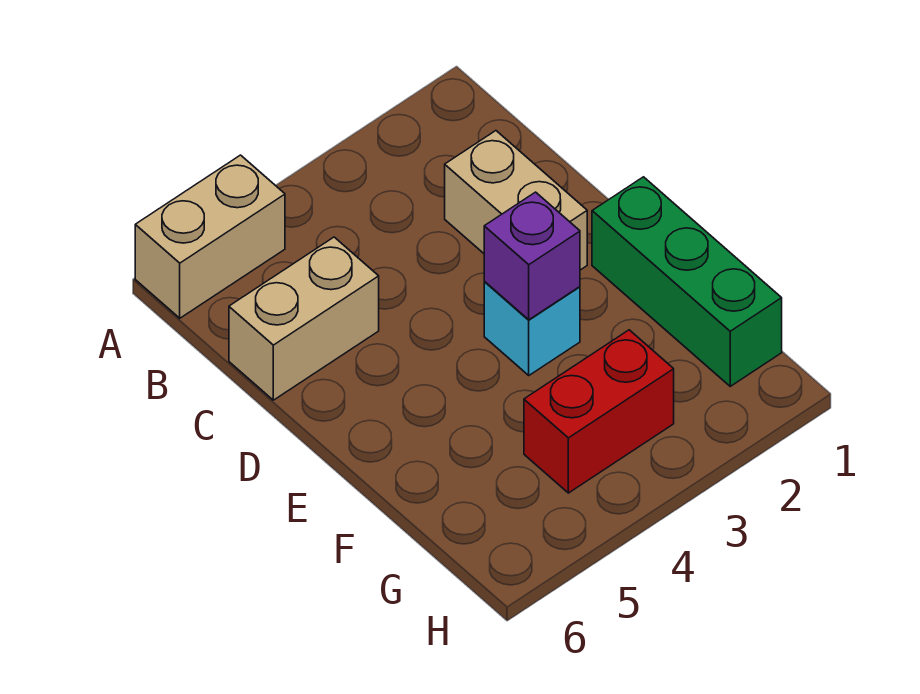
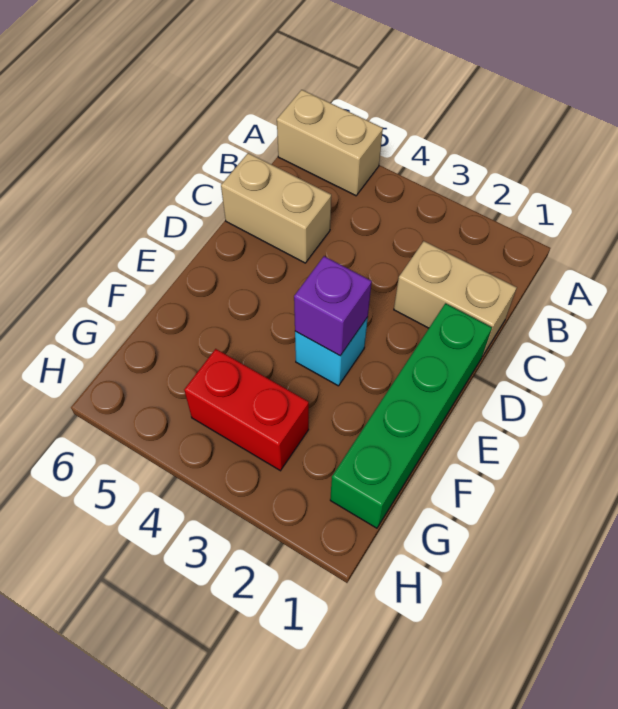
tan brick C2:D2 level 1 -> tan brick C1:C2 level 1
green brick E1:G1 level 1 -> green brick D1:G1 level 1

